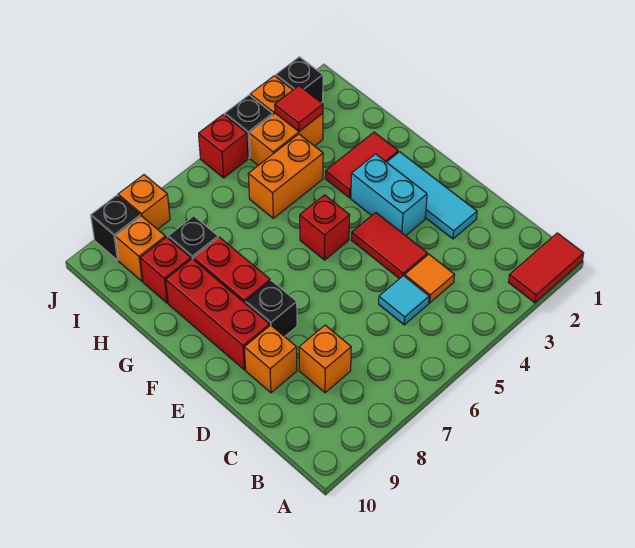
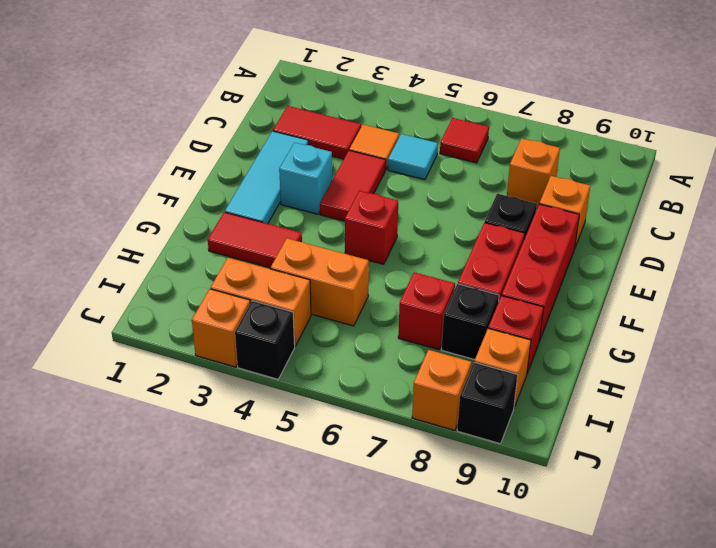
red tile A1:A2 level 1 -> red tile C2:C3 level 1
cyan brick E3:F3 level 1 -> cyan brick E3 level 1
red tile I3 level 2 -> red tile B6 level 1
black brick J2 level 1 -> none
red brick J5 level 1 -> red brick H7 level 1

